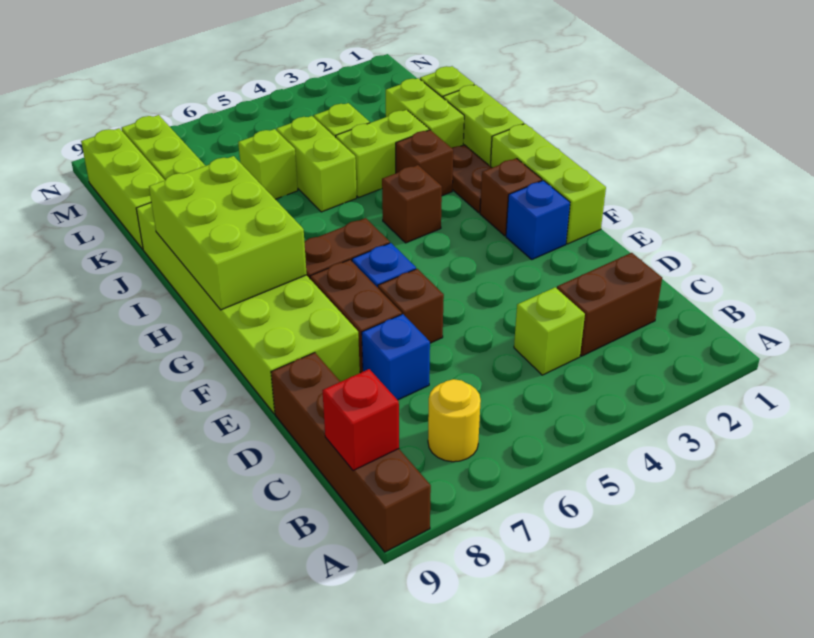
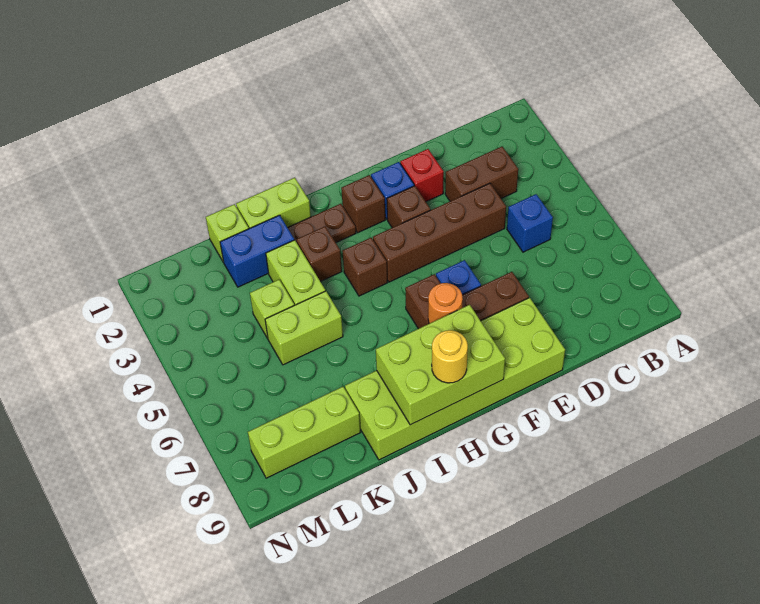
brown brick A9:D9 level 1 -> brown brick D4:G4 level 1
yellow round brick B7 level 1 -> yellow round brick H9 level 3
red brick B9 level 2 -> red brick E2 level 1
brown brick C2:C3 level 1 -> brown brick C3:D3 level 1
lime brick C4 level 1 -> none
blue brick D7 level 1 -> blue brick C5 level 1
brown brick E6 level 1 -> brown brick F3 level 1
lime brick F1:H1 level 1 -> none
none -> orange round brick G7 level 2
lime brick J2:K2 level 1 -> blue brick J2:K2 level 1
lime brick K6 level 1 -> none
lime brick K9:M9 level 1 -> none

